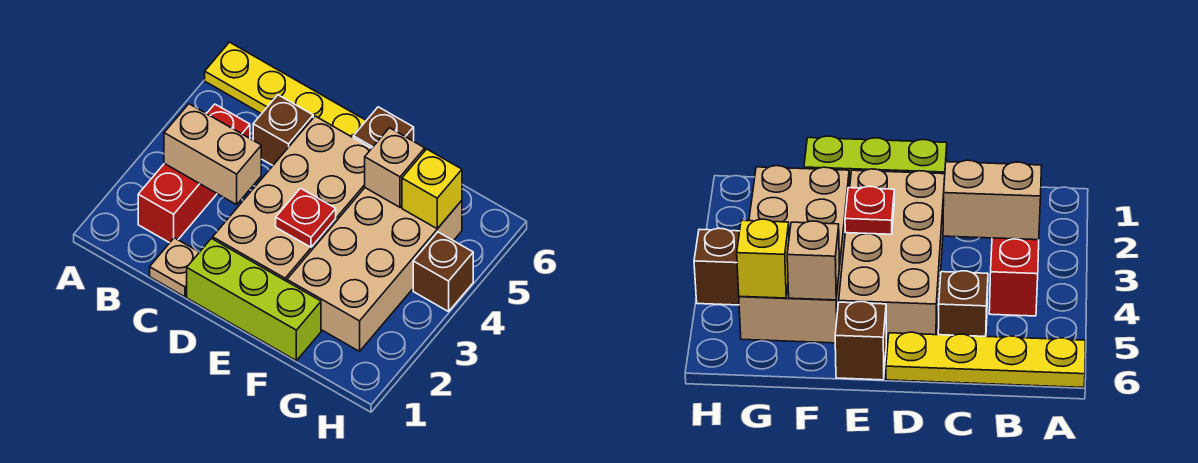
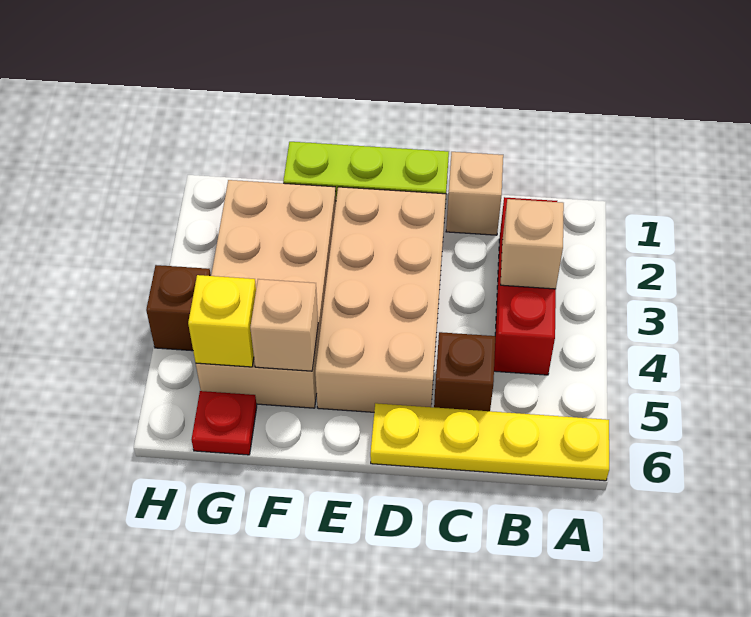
tan brick B3:C3 level 2 -> tan brick B3 level 2
tan plate C1 level 1 -> tan brick C1 level 1
red plate E3 level 2 -> red plate G6 level 1
brown brick E6 level 1 -> none

